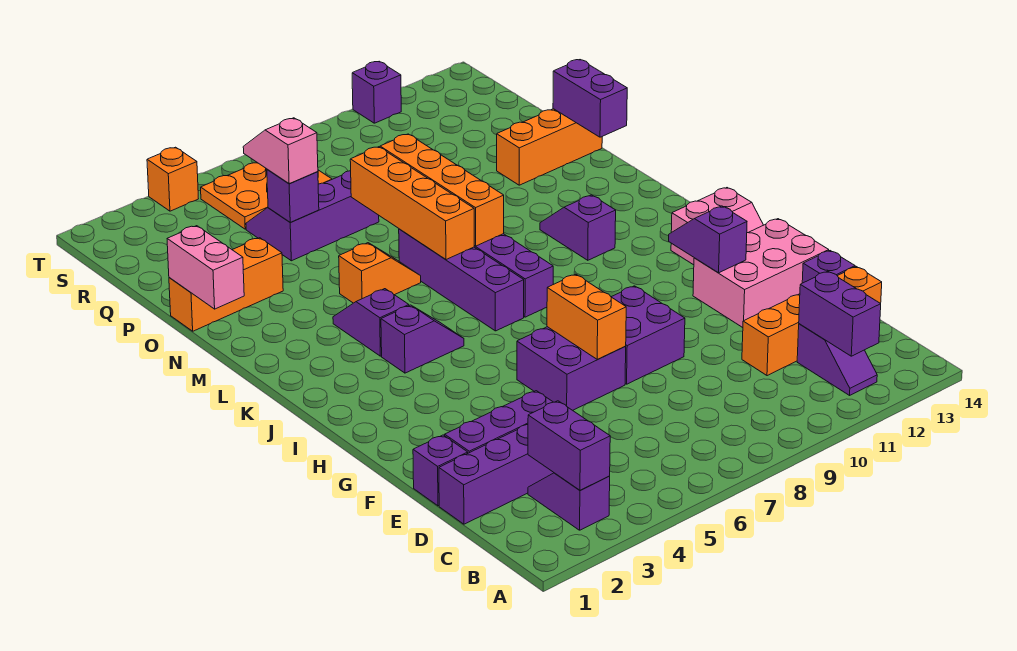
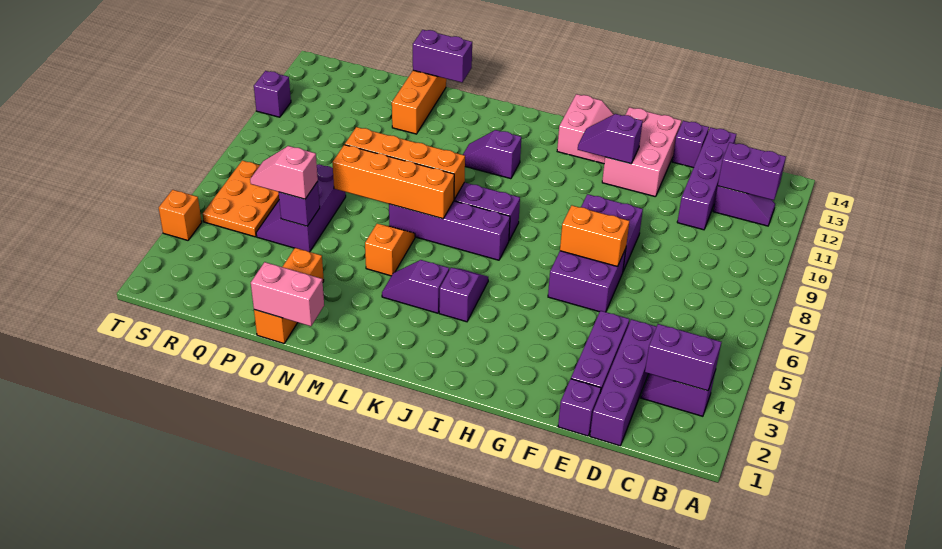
orange brick D11:D14 level 1 -> purple brick D11:D14 level 1

